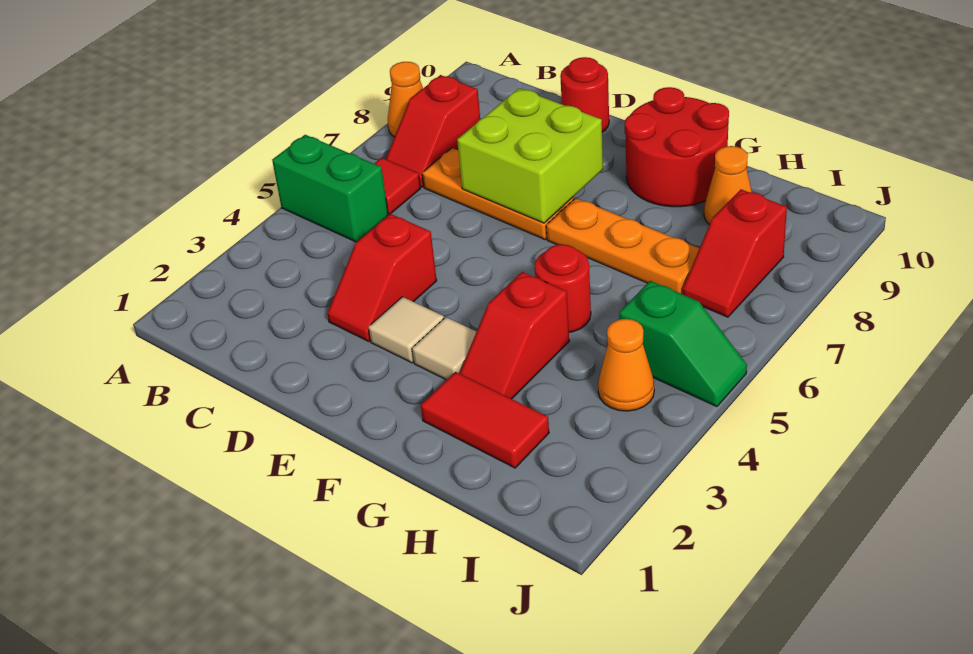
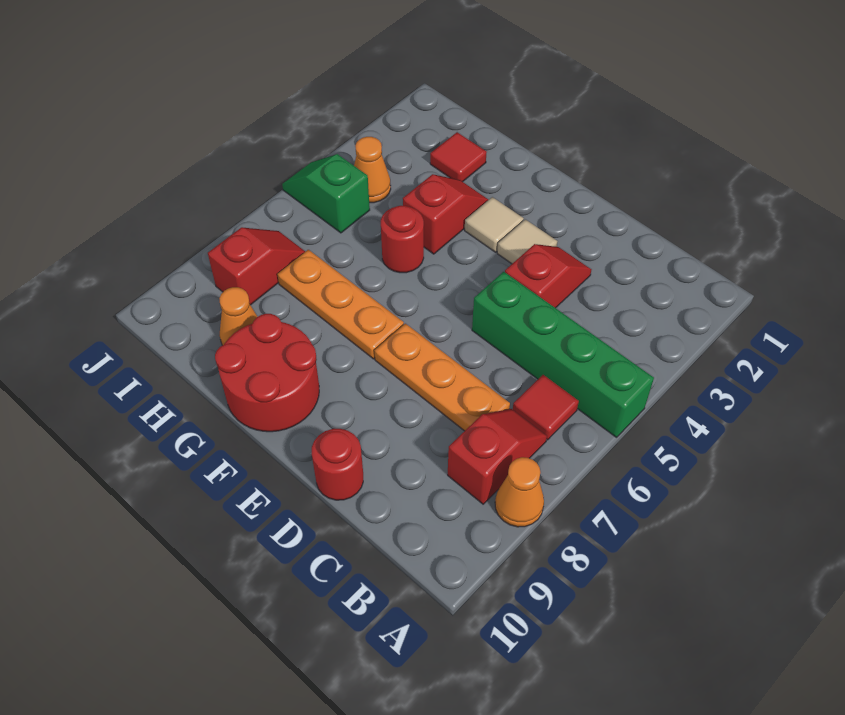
green brick A5:B5 level 1 -> green brick A5:D5 level 1
lime brick D7:E8 level 2 -> none
red tile G2:H2 level 1 -> red tile H2 level 1

